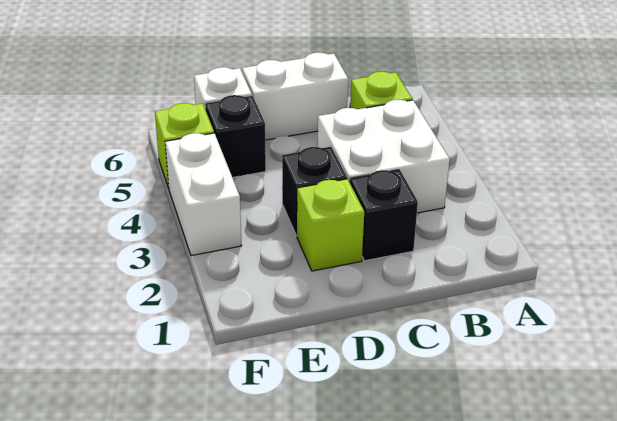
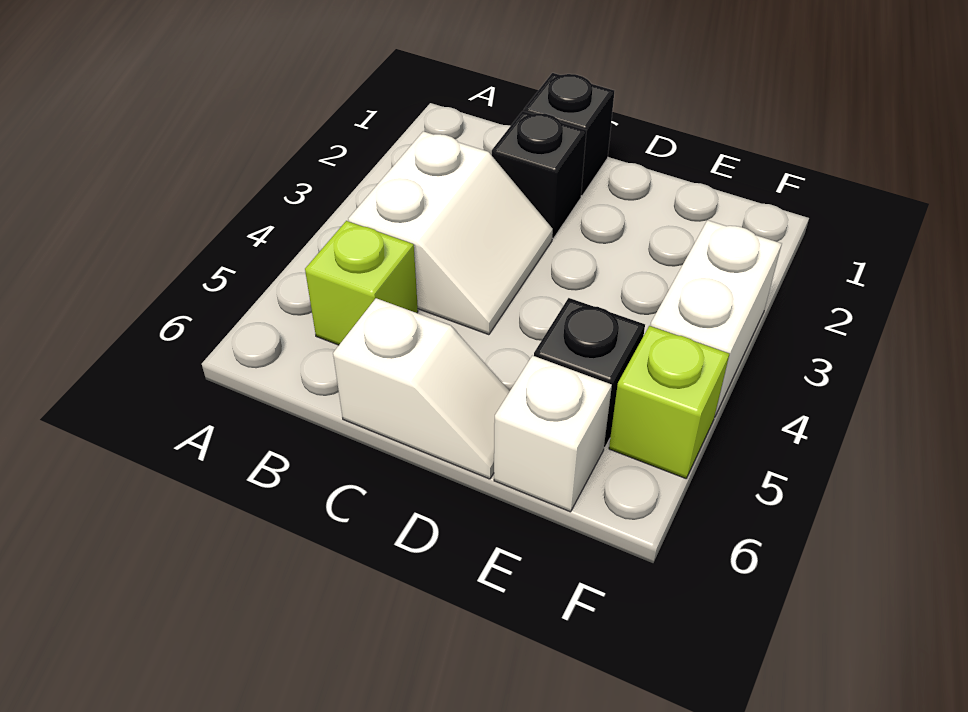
white brick B3:C4 level 1 -> white slope B3:C4 level 1 top B
white brick C6:D6 level 1 -> white slope C6:D6 level 1 top C
lime brick D2 level 1 -> none
black brick D3 level 1 -> black brick C1 level 1

